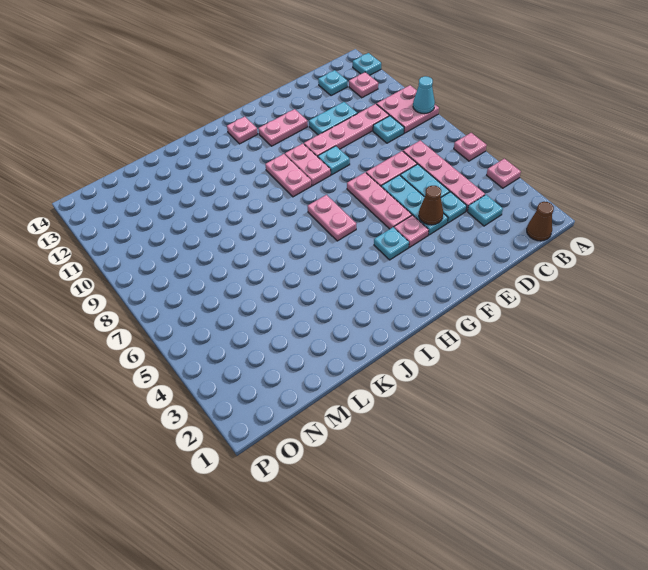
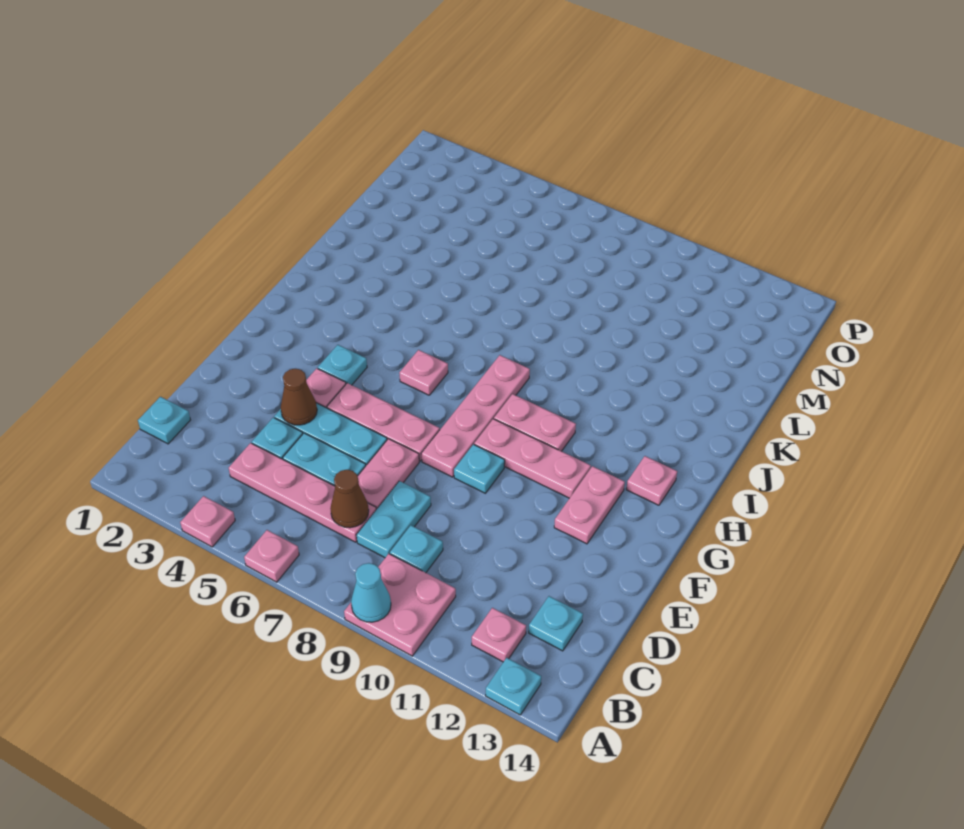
brown cone B1 level 1 -> brown cone C7 level 2
cyan plate C3 level 1 -> cyan plate C1 level 1
pink plate C10:F10 level 1 -> pink plate F8:I8 level 1
cyan plate D11:E11 level 1 -> cyan plate C8:D8 level 1
pink plate G9:G10 level 1 -> pink plate G9:G11 level 1
pink plate H6:H7 level 1 -> pink plate H6 level 1

